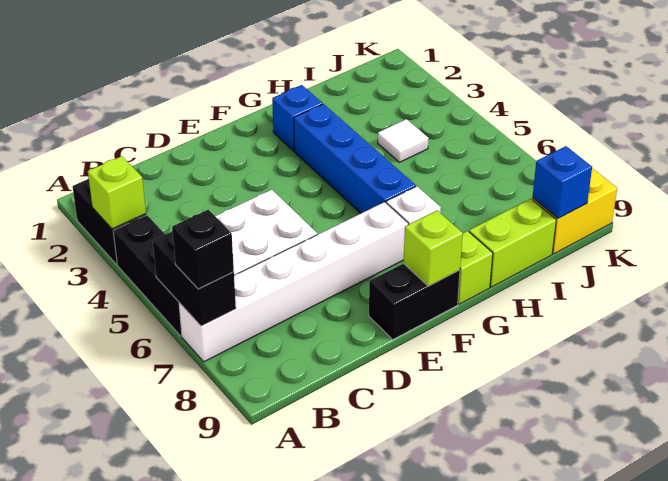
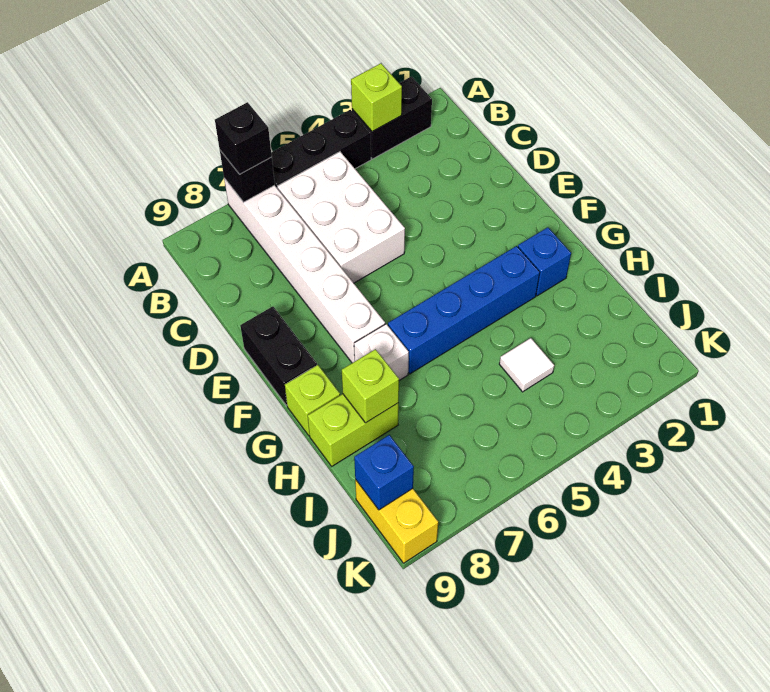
black brick A6:A7 level 2 -> black brick A7 level 2
lime brick F9 level 2 -> lime brick H8 level 2
lime brick H9:I9 level 1 -> lime brick H8:H9 level 1

